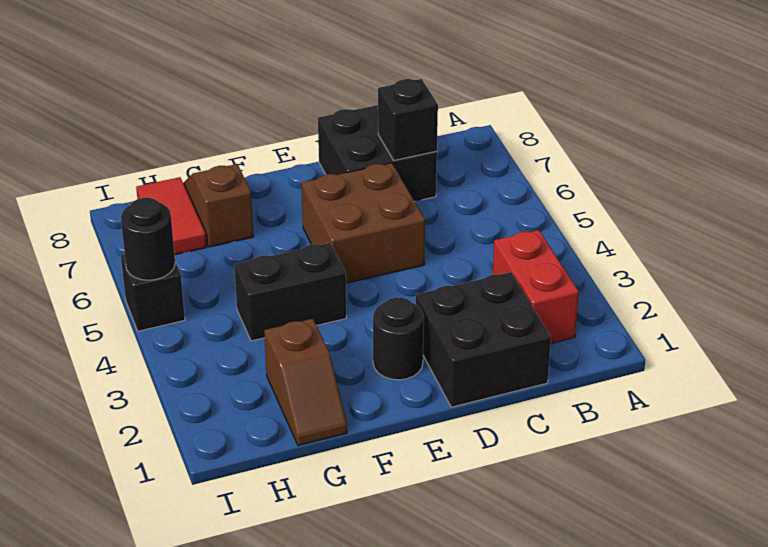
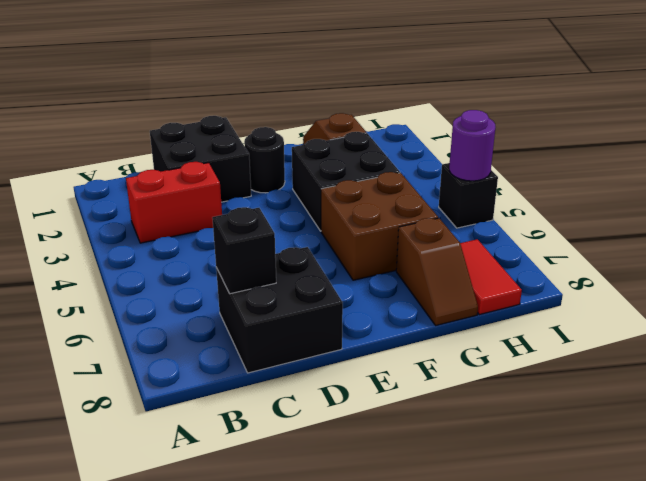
red brick B2:B3 level 1 -> red brick B3:C3 level 1
brown brick D5:E6 level 1 -> brown brick F5:G6 level 1
black brick F4:G4 level 1 -> black brick F3:G4 level 1
black round brick I5 level 2 -> purple round brick I5 level 2

